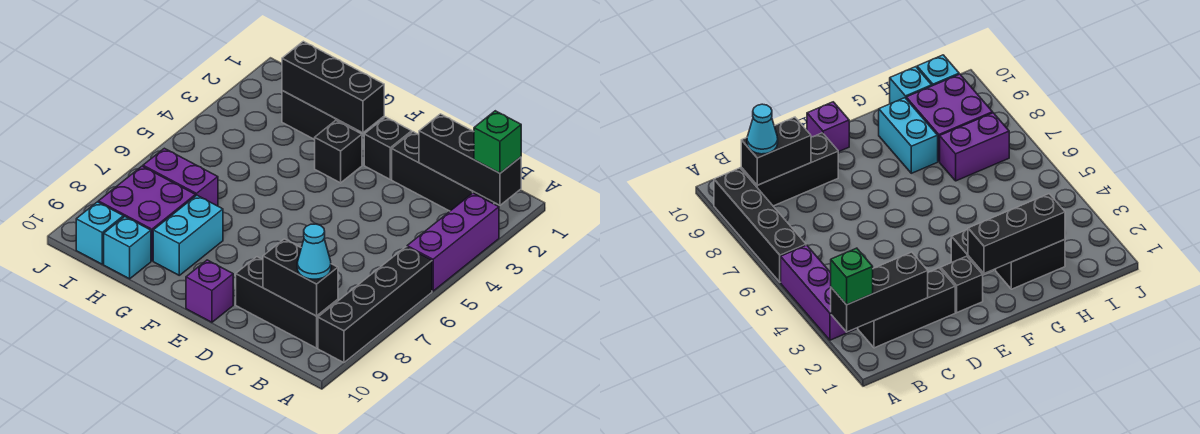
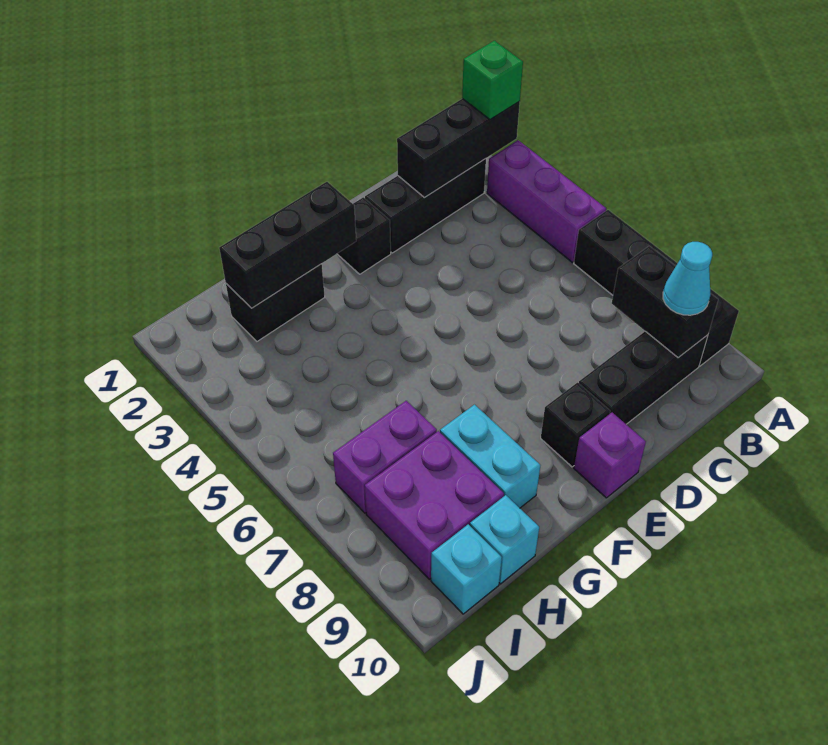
black brick B9:C9 level 2 -> black brick B8:B9 level 2
black brick F3 level 1 -> black brick E9 level 1

